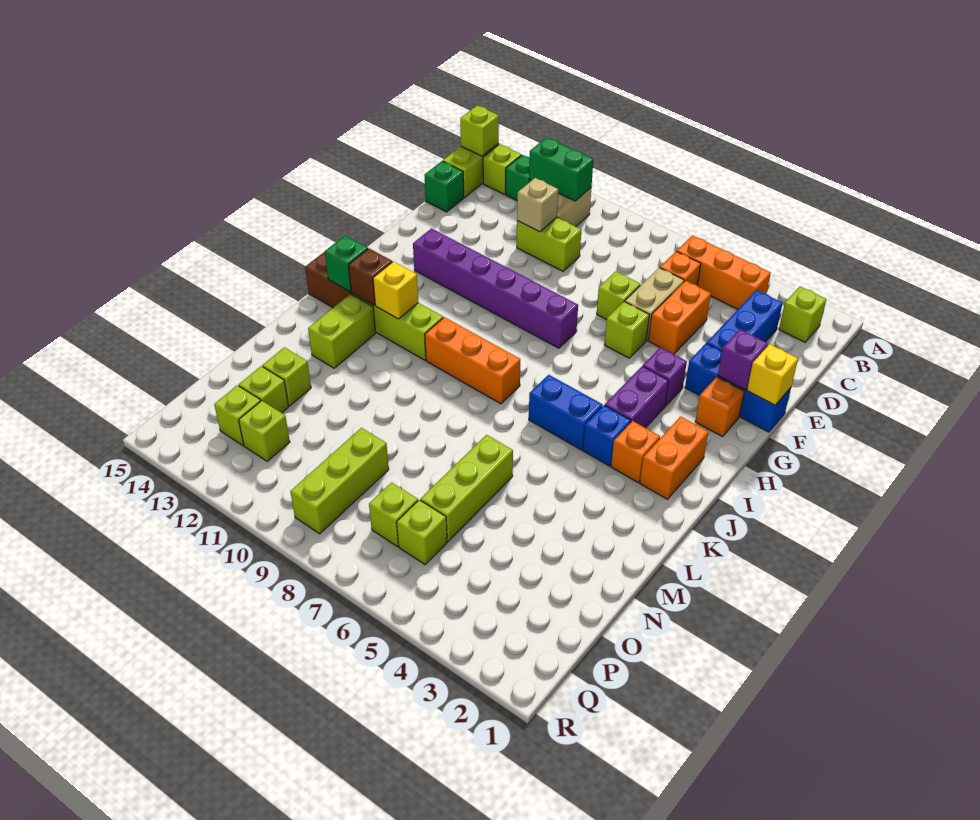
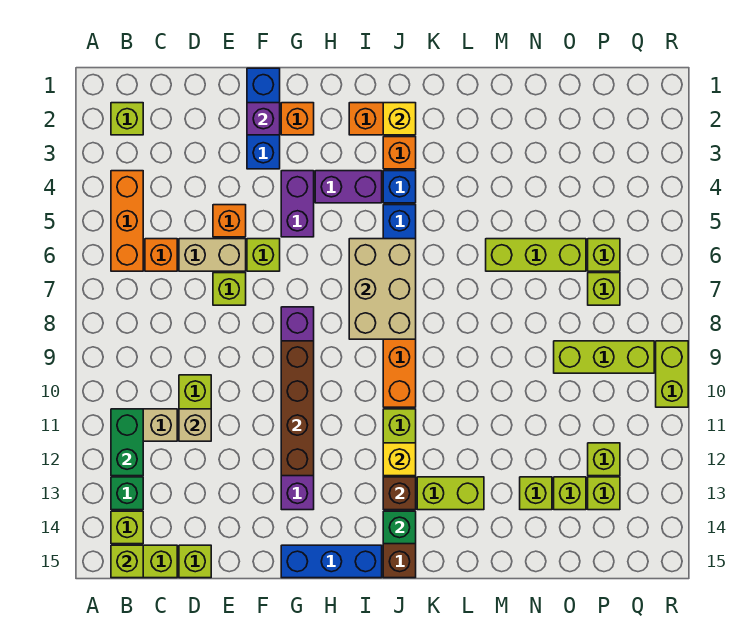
blue brick C3:E3 level 1 -> blue brick G15:I15 level 1
orange brick D5:E5 level 1 -> orange brick E5 level 1
green brick D15 level 1 -> lime brick D15 level 1
yellow brick F1 level 2 -> yellow brick J2 level 2
purple brick G4 level 1 -> purple brick G4:G5 level 1
none -> brown brick G9:G12 level 2
none -> tan brick I6:J8 level 2
none -> lime brick R9:R10 level 1

